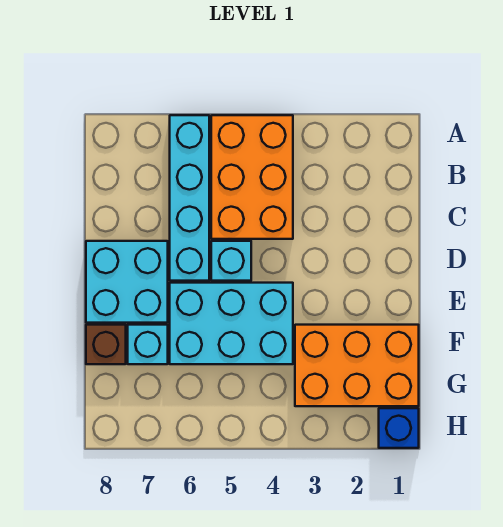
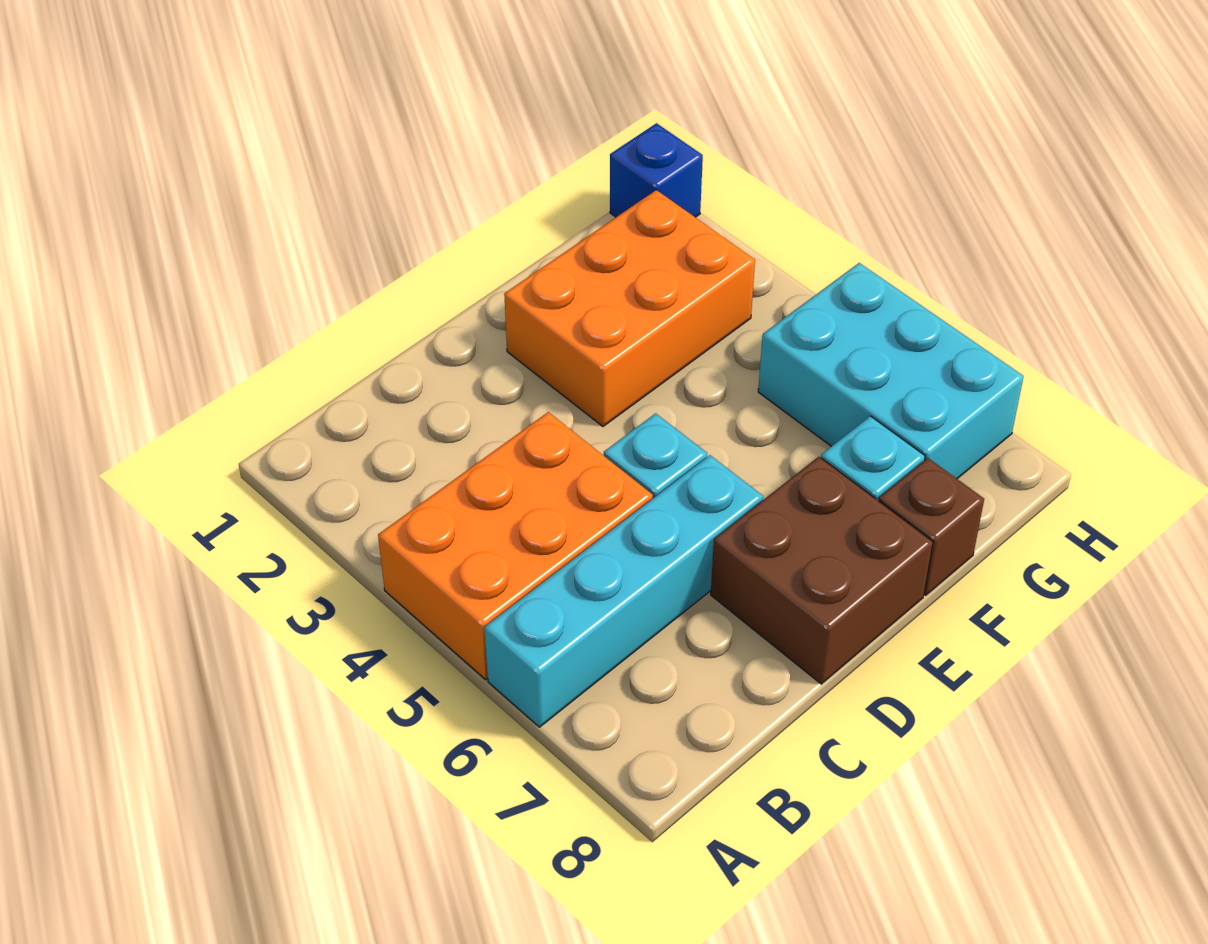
cyan brick D7:E8 level 1 -> brown brick D7:E8 level 1
cyan brick E4:F6 level 1 -> cyan brick G5:H7 level 1
orange brick F1:G3 level 1 -> orange brick E2:G3 level 1

